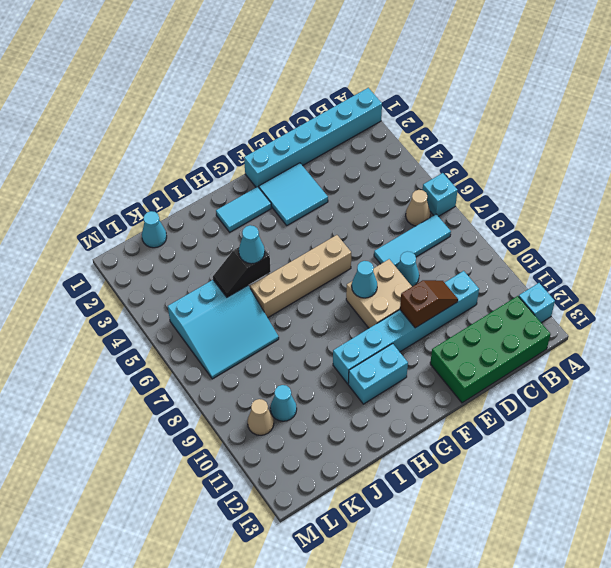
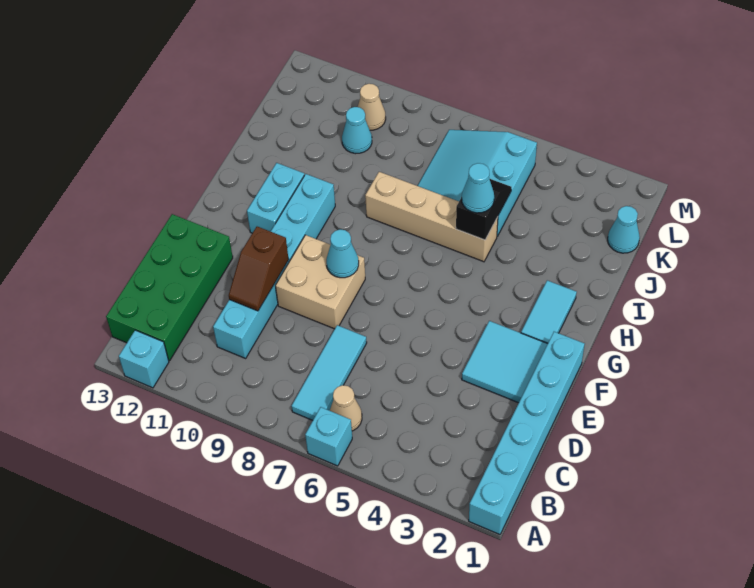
cyan cone D8 level 1 -> none
tan brick F6:I6 level 1 -> tan brick I5:I8 level 1

